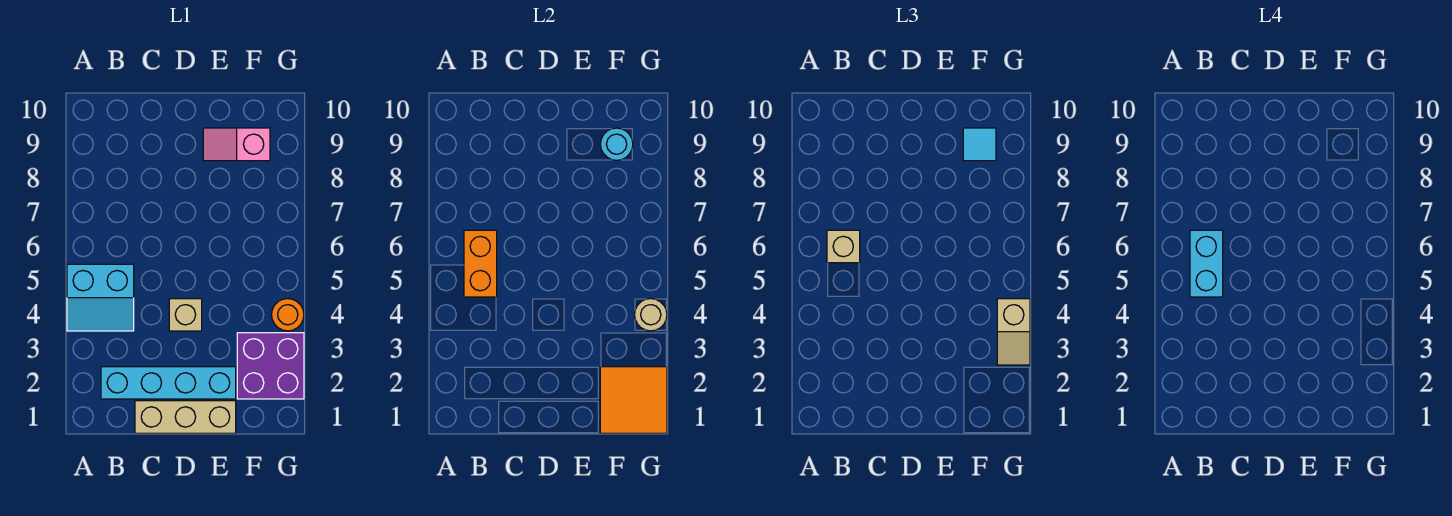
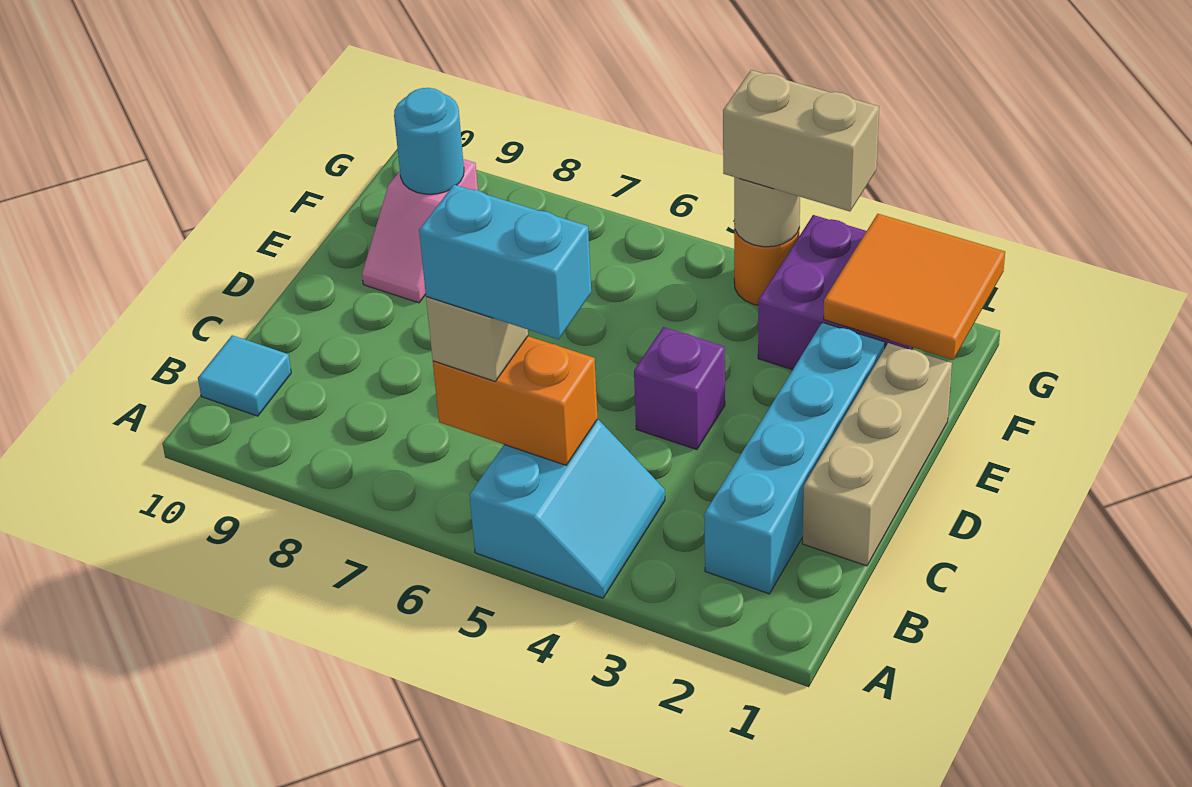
tan brick D4 level 1 -> purple brick D4 level 1
cyan tile F9 level 3 -> cyan tile B10 level 1
tan slope G3:G4 level 3 top 4 -> tan brick G3:G4 level 3

